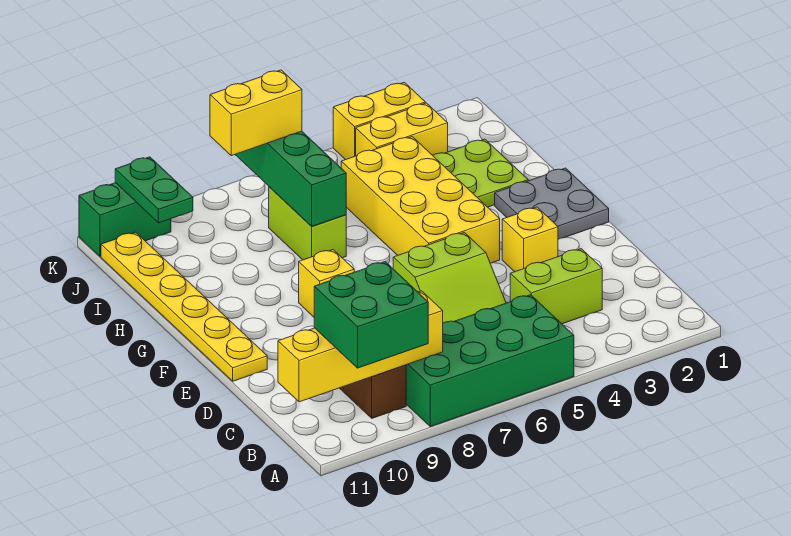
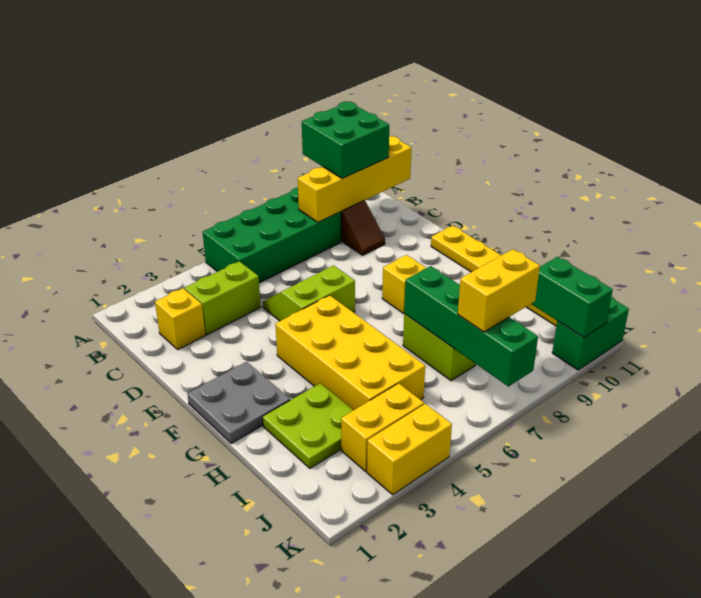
yellow brick E3 level 1 -> yellow brick C2 level 1
green plate J10:K10 level 2 -> green brick J10:K10 level 2

